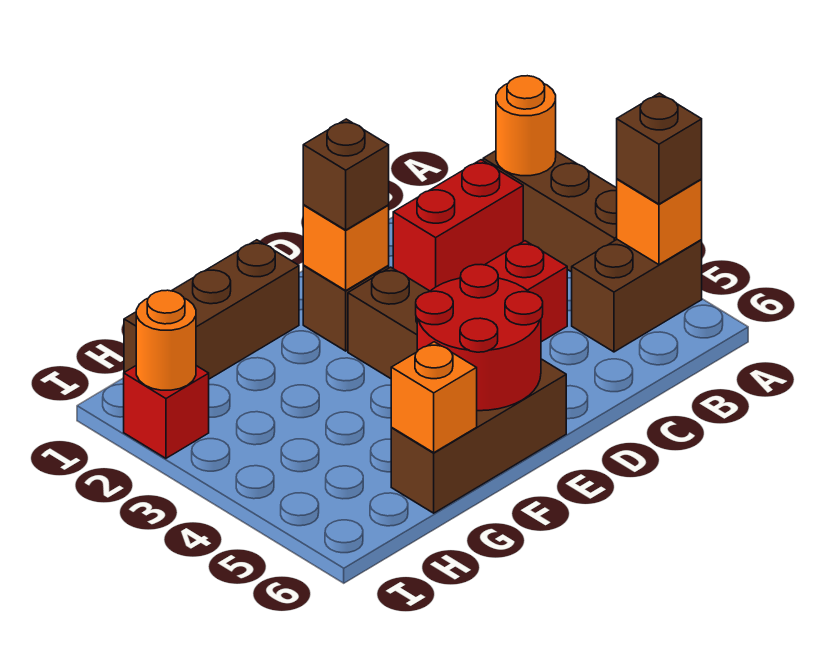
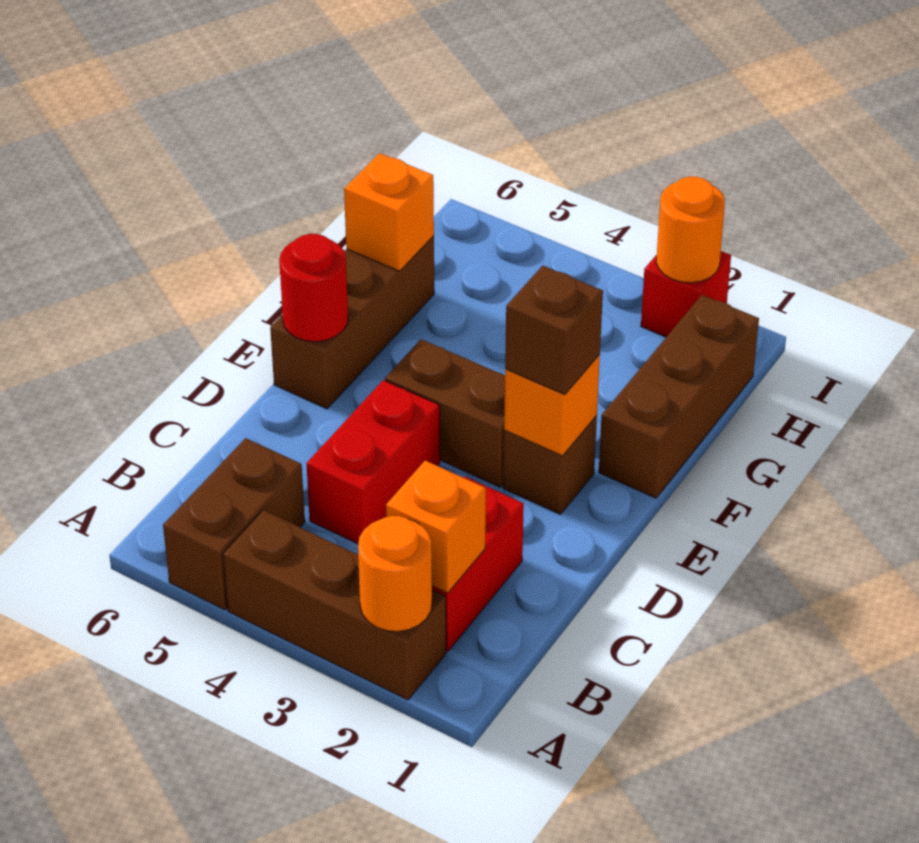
orange brick A5 level 2 -> orange brick B2 level 2
brown brick A5 level 3 -> none
red round brick E5:F6 level 2 -> red round brick E6 level 2

